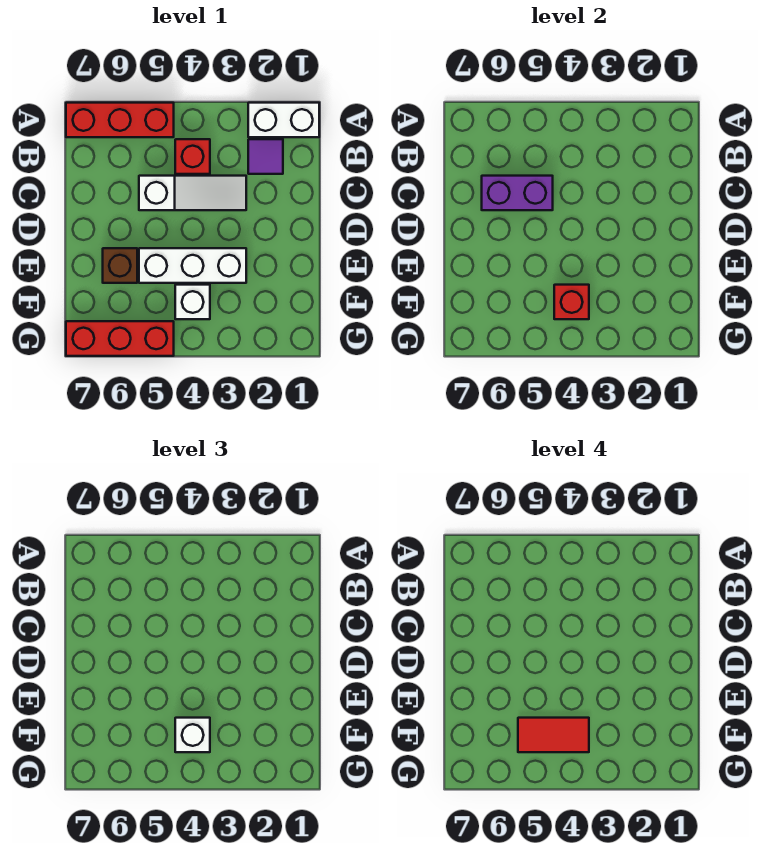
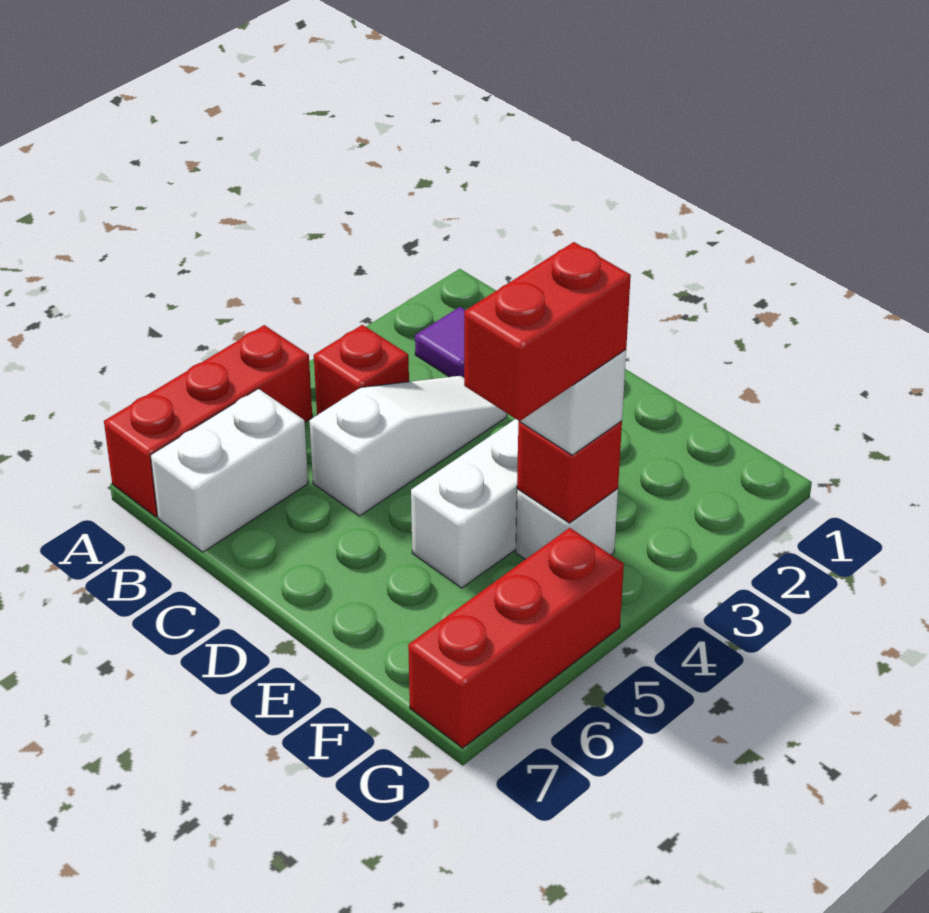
white brick A1:A2 level 1 -> white brick B6:B7 level 1
purple brick C5:C6 level 2 -> none
brown brick E6 level 1 -> none
red tile F4:F5 level 4 -> red brick F4:F5 level 4

